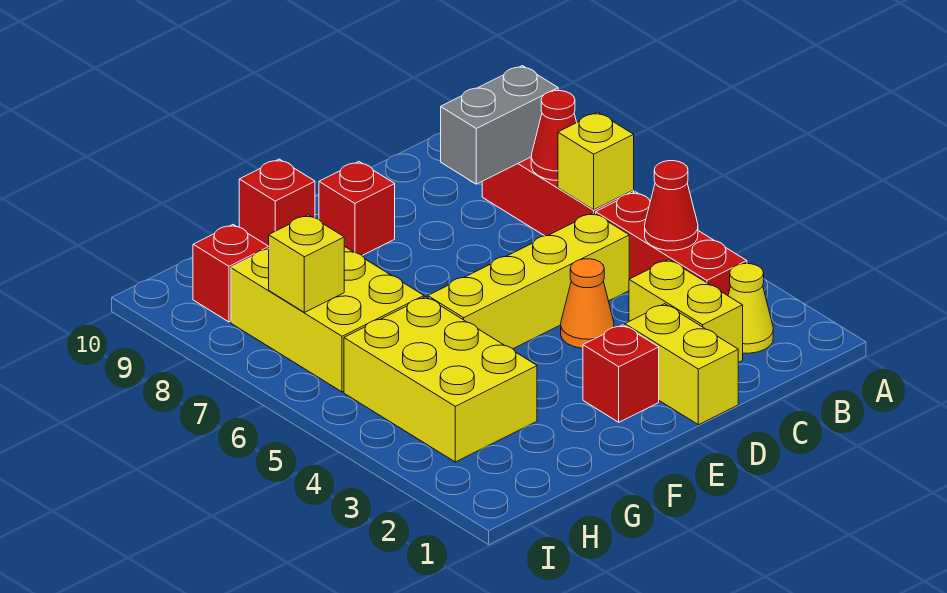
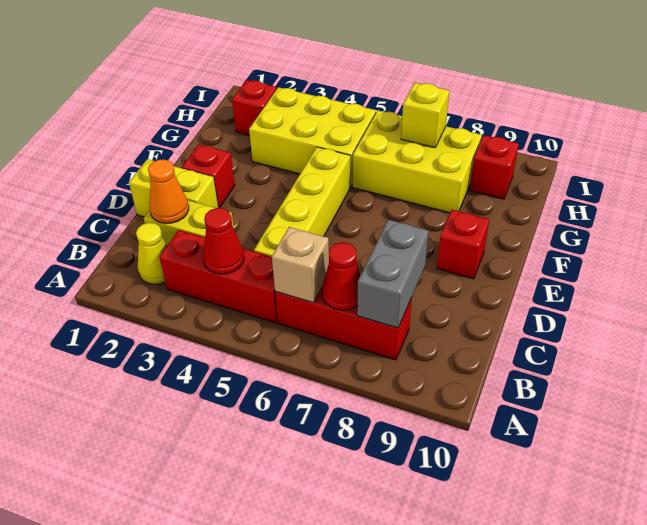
yellow brick B6 level 2 -> tan brick B6 level 2
orange cone D4 level 1 -> orange cone C2 level 2
red brick F10 level 1 -> red brick H2 level 1

